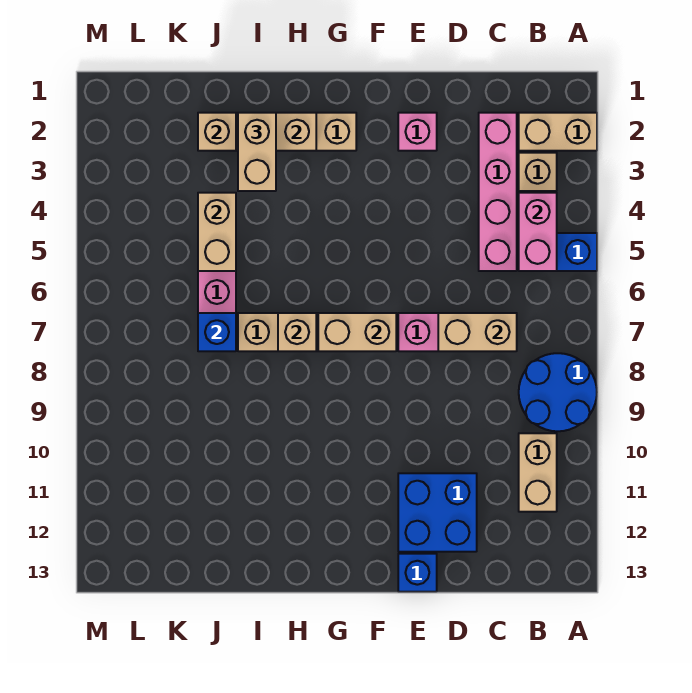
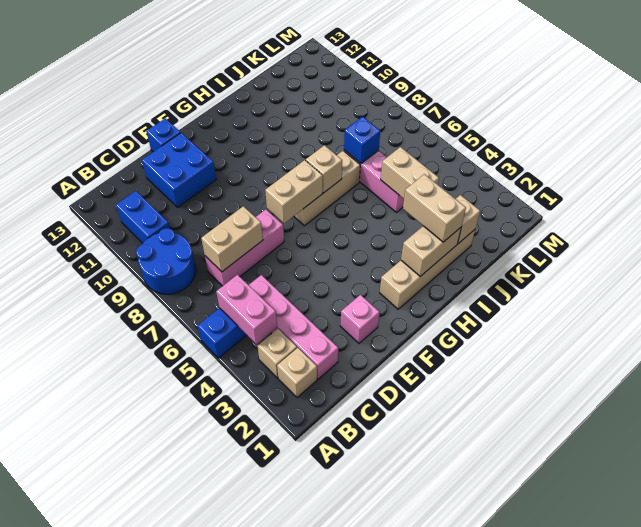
tan brick A2:B2 level 1 -> tan brick B2 level 1
tan brick B10:B11 level 1 -> blue brick B10:B11 level 1

